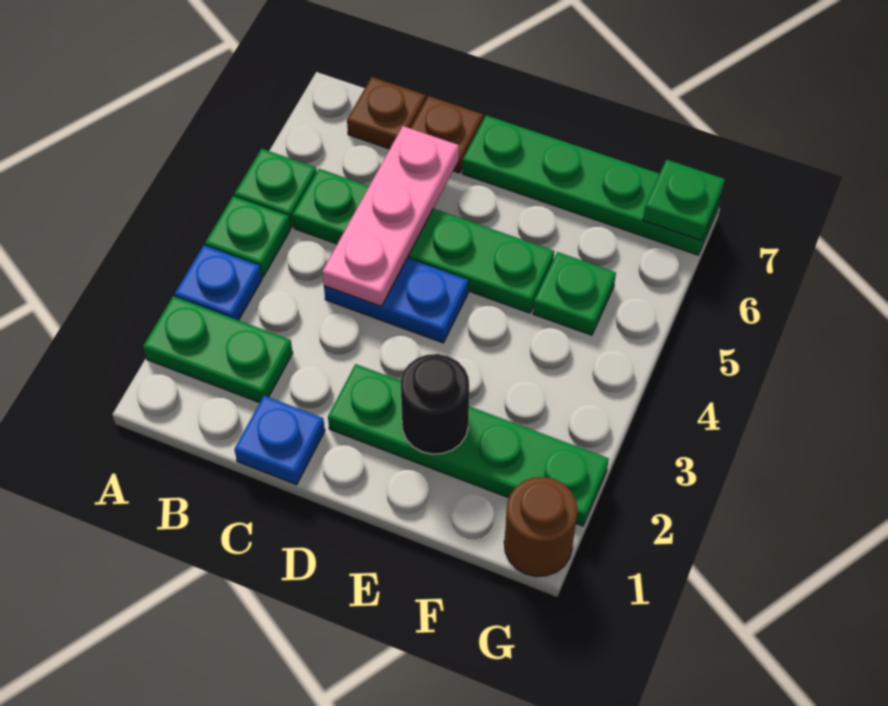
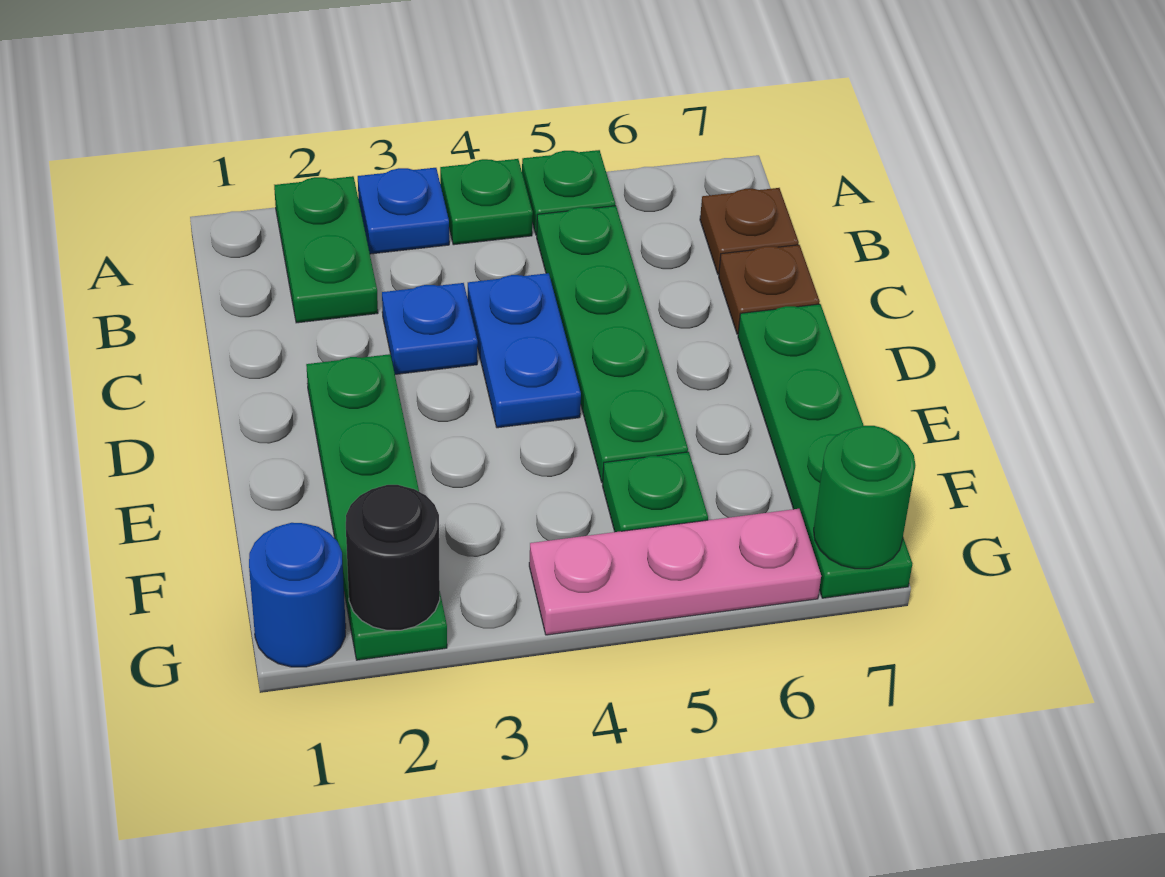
blue plate C1 level 1 -> blue plate C3 level 1
pink plate C4:C6 level 2 -> pink plate G4:G6 level 1
black round brick E2 level 2 -> black round brick G2 level 2
brown round brick G1 level 1 -> blue round brick G1 level 1
green plate G7 level 2 -> green round brick G7 level 2

